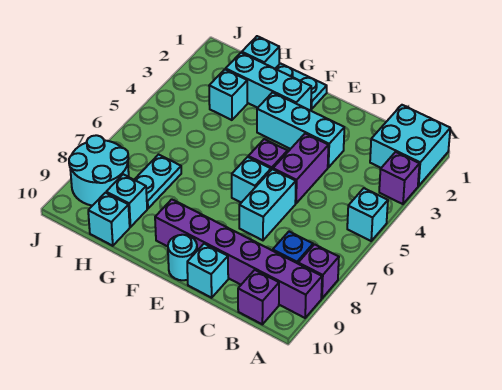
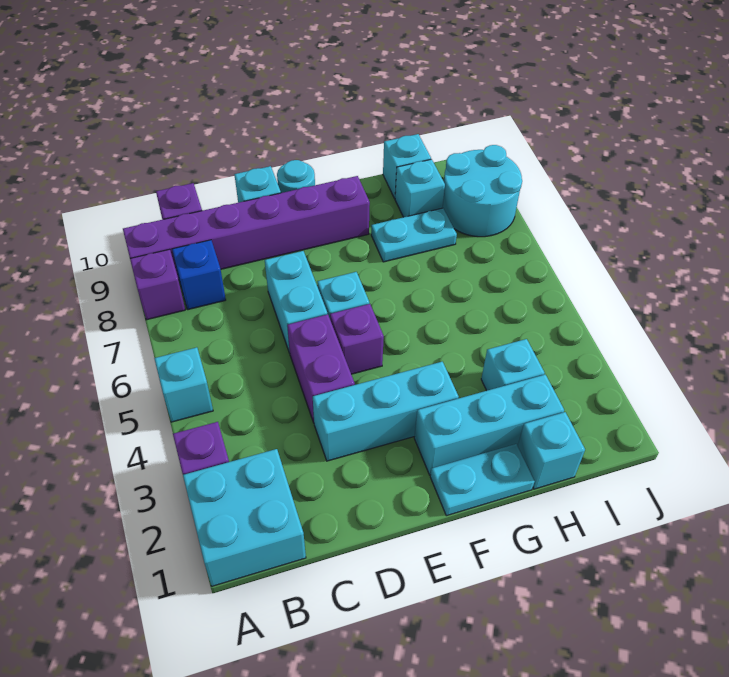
cyan plate H7:H8 level 1 -> cyan plate G8:H8 level 1

